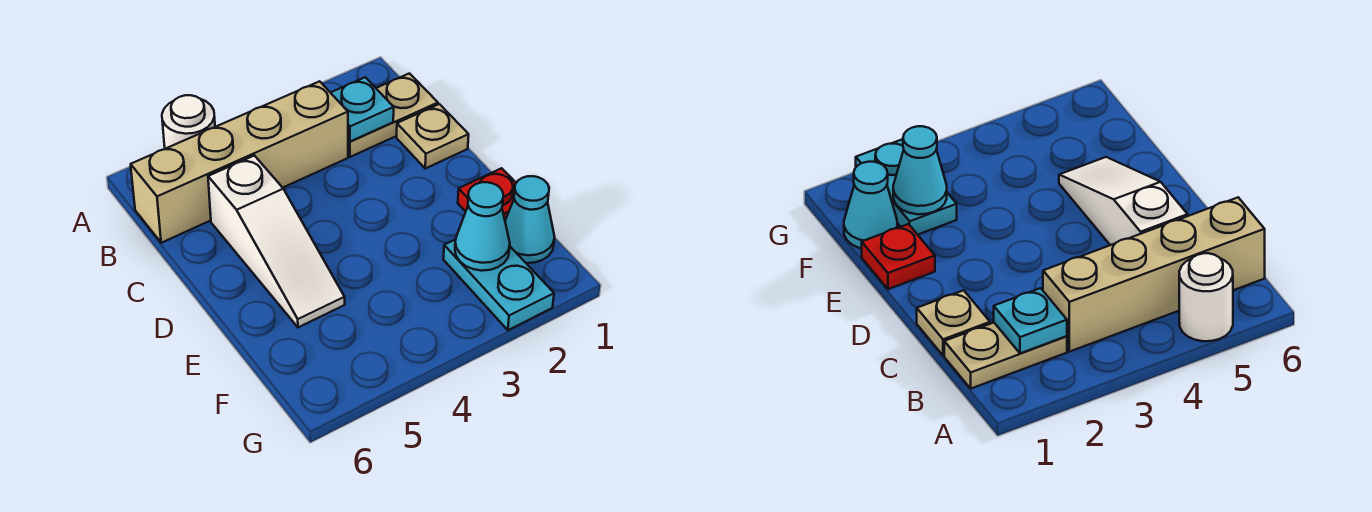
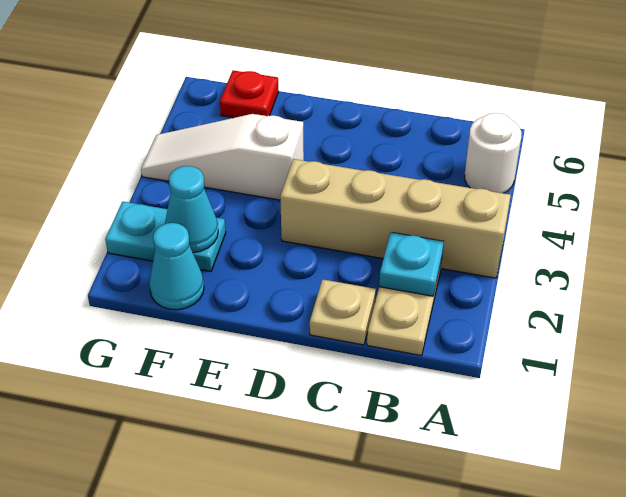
tan brick B3:B6 level 1 -> tan brick A3:D3 level 1
white slope C5:E5 level 1 top C -> white slope E4:G4 level 1 top E
red plate E1 level 1 -> red plate F6 level 1

